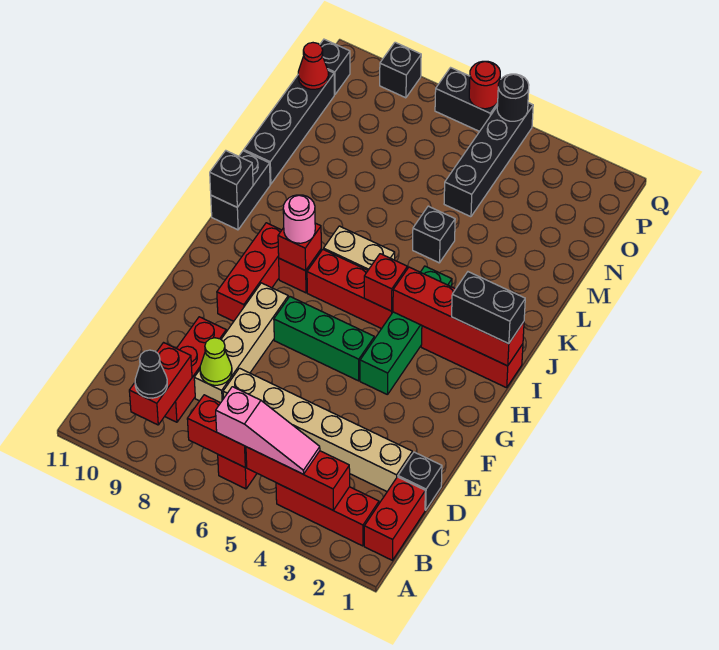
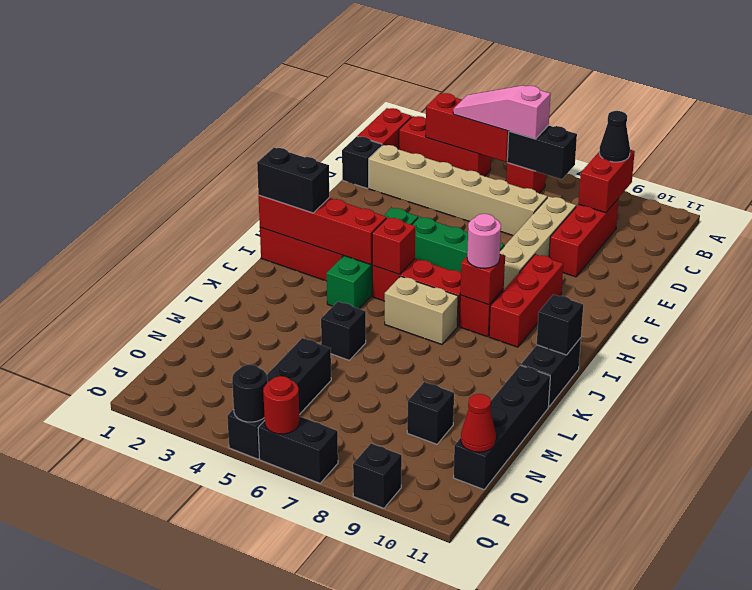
red brick B6:B7 level 2 -> black brick B6:B7 level 2
lime cone D8 level 2 -> none
black brick P11 level 1 -> black brick N9 level 1

